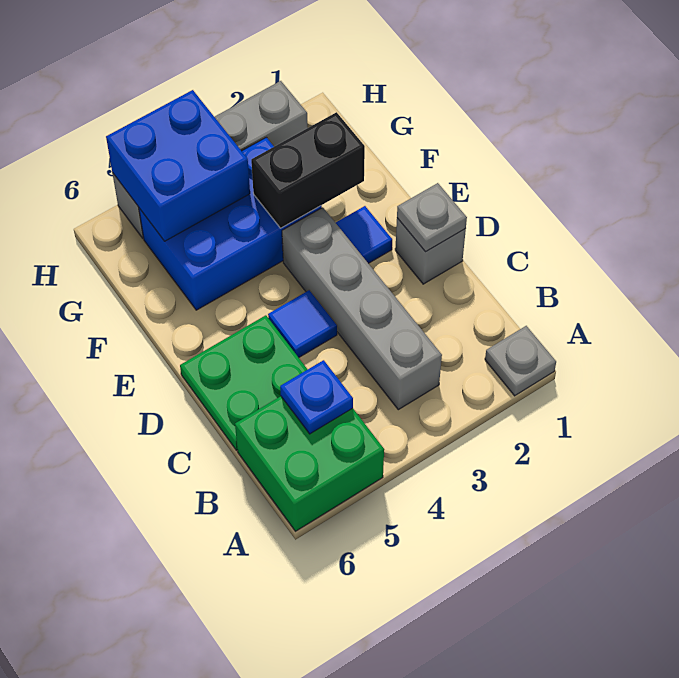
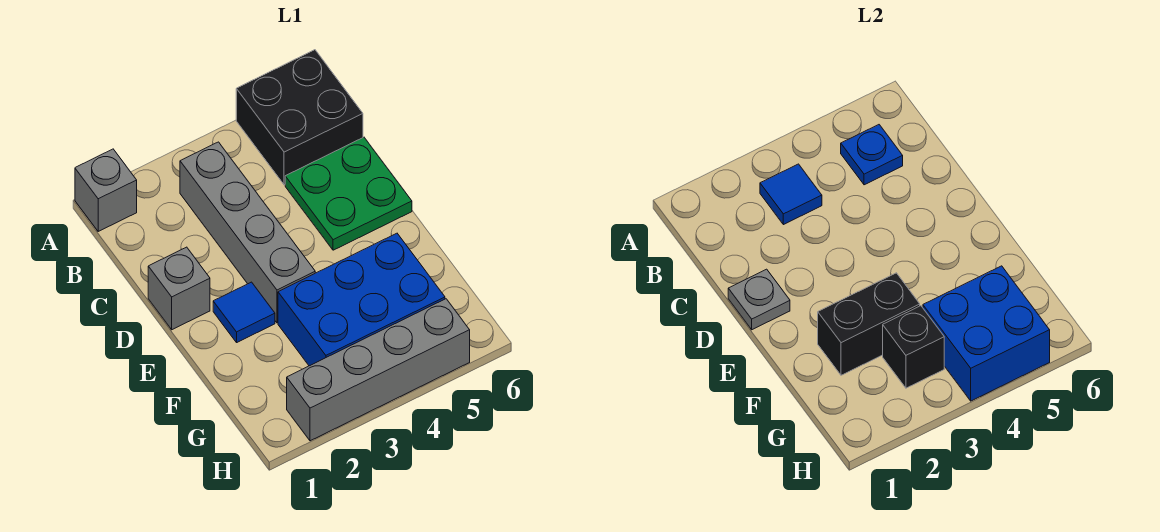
grey plate A1 level 1 -> grey brick A1 level 1
green brick A5:B6 level 1 -> black brick A5:B6 level 1
blue tile D4 level 1 -> blue tile B3 level 2
none -> black brick G3 level 2

